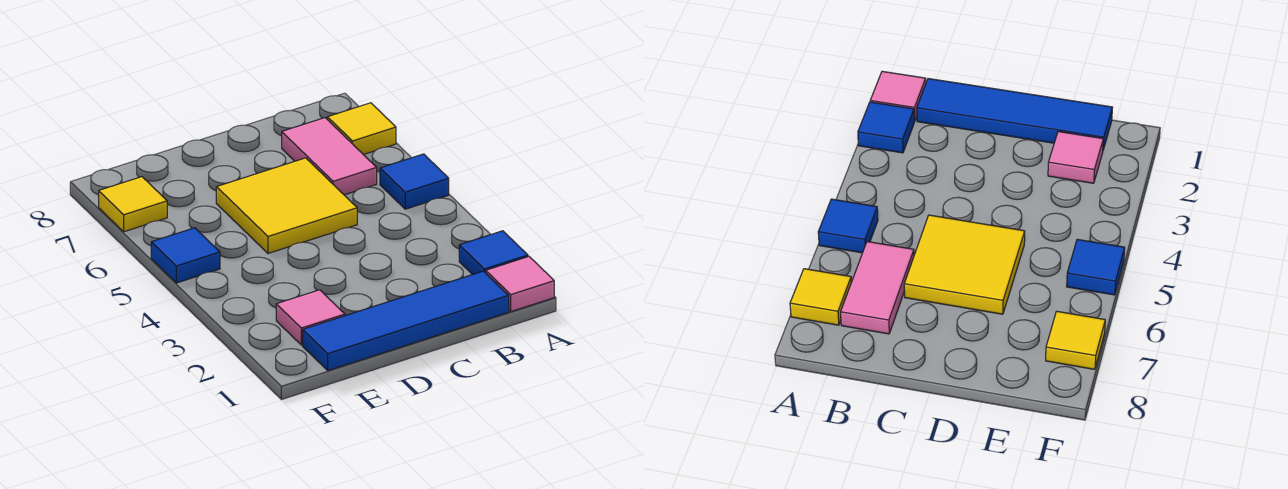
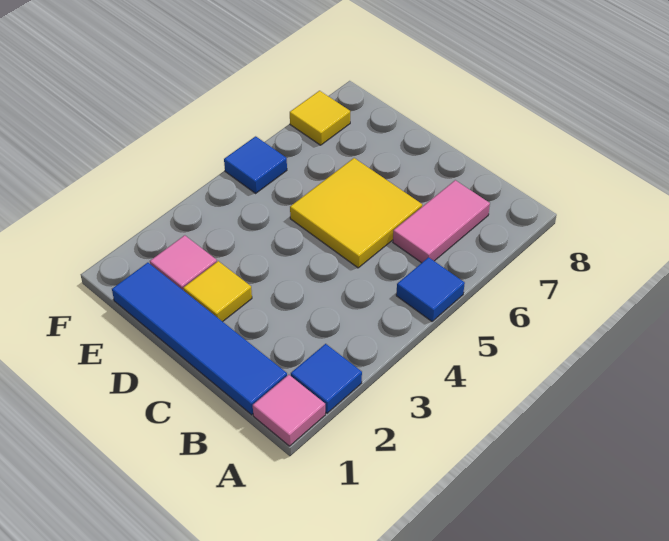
yellow tile A7 level 1 -> yellow tile D2 level 1

